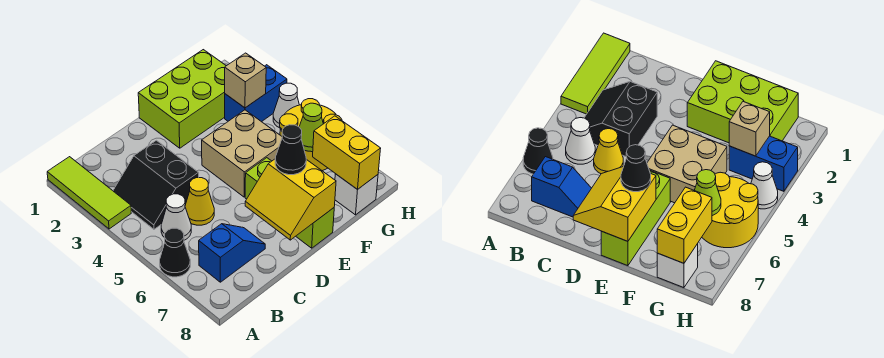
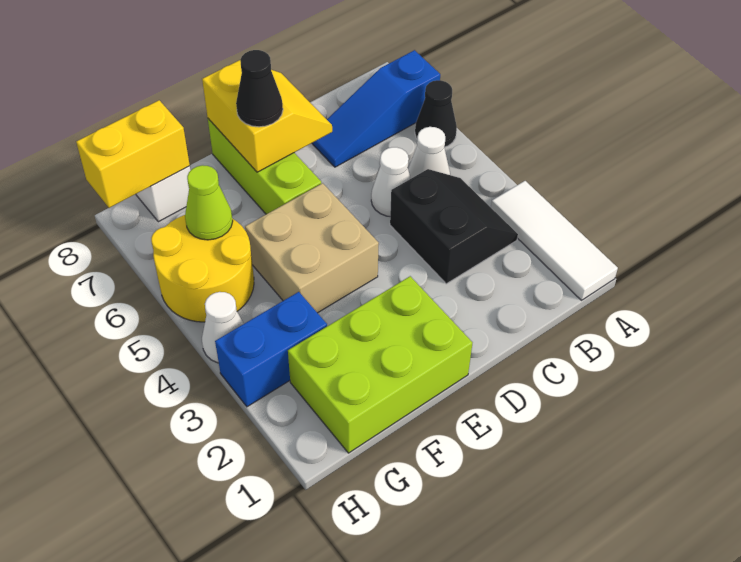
lime tile A1:A3 level 1 -> white tile A1:A3 level 1
blue slope B7:C7 level 1 top B -> blue slope A7:C7 level 1 top A
yellow cone C5 level 1 -> white cone C5 level 1
tan brick G3 level 2 -> none
yellow brick G7:G8 level 2 -> yellow brick G8:H8 level 2

